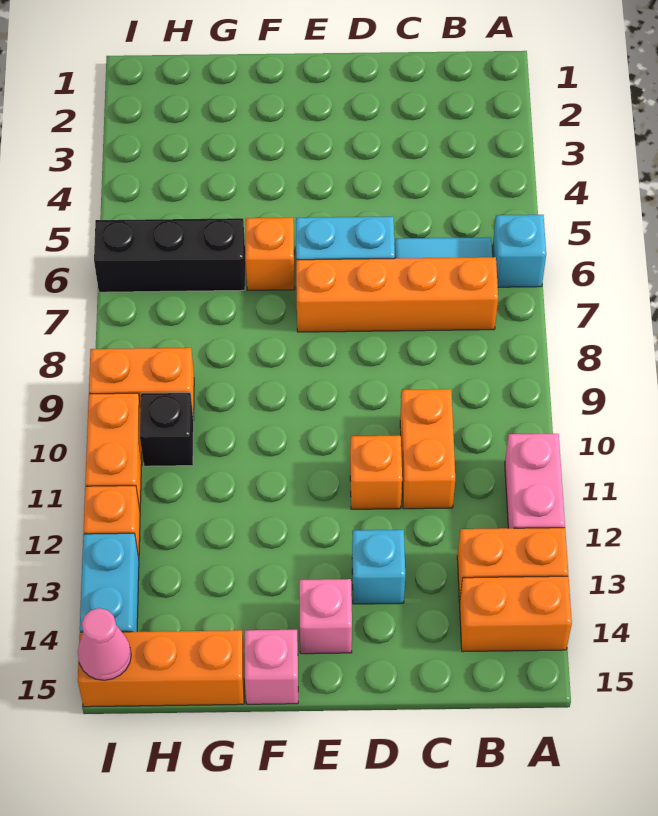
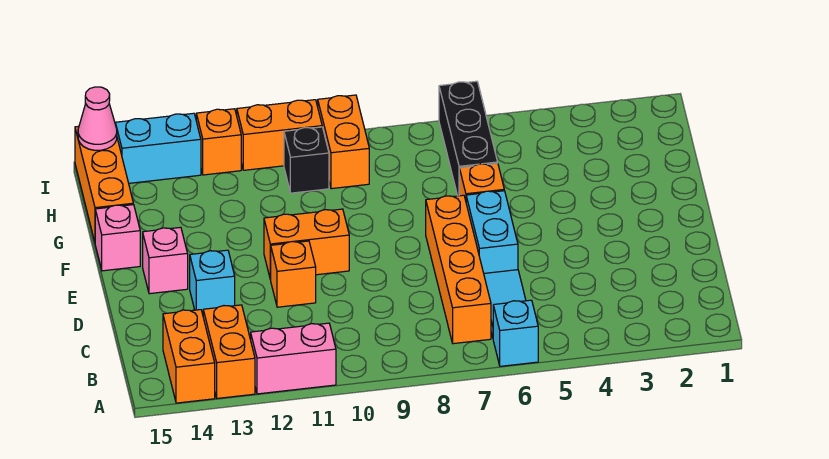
orange brick C10:C11 level 1 -> orange brick E10:E11 level 1

